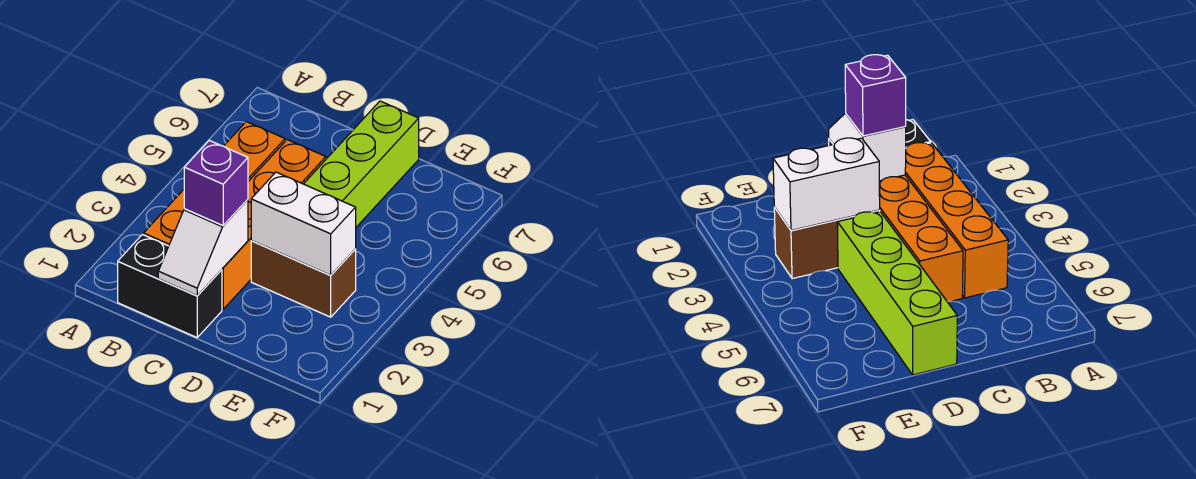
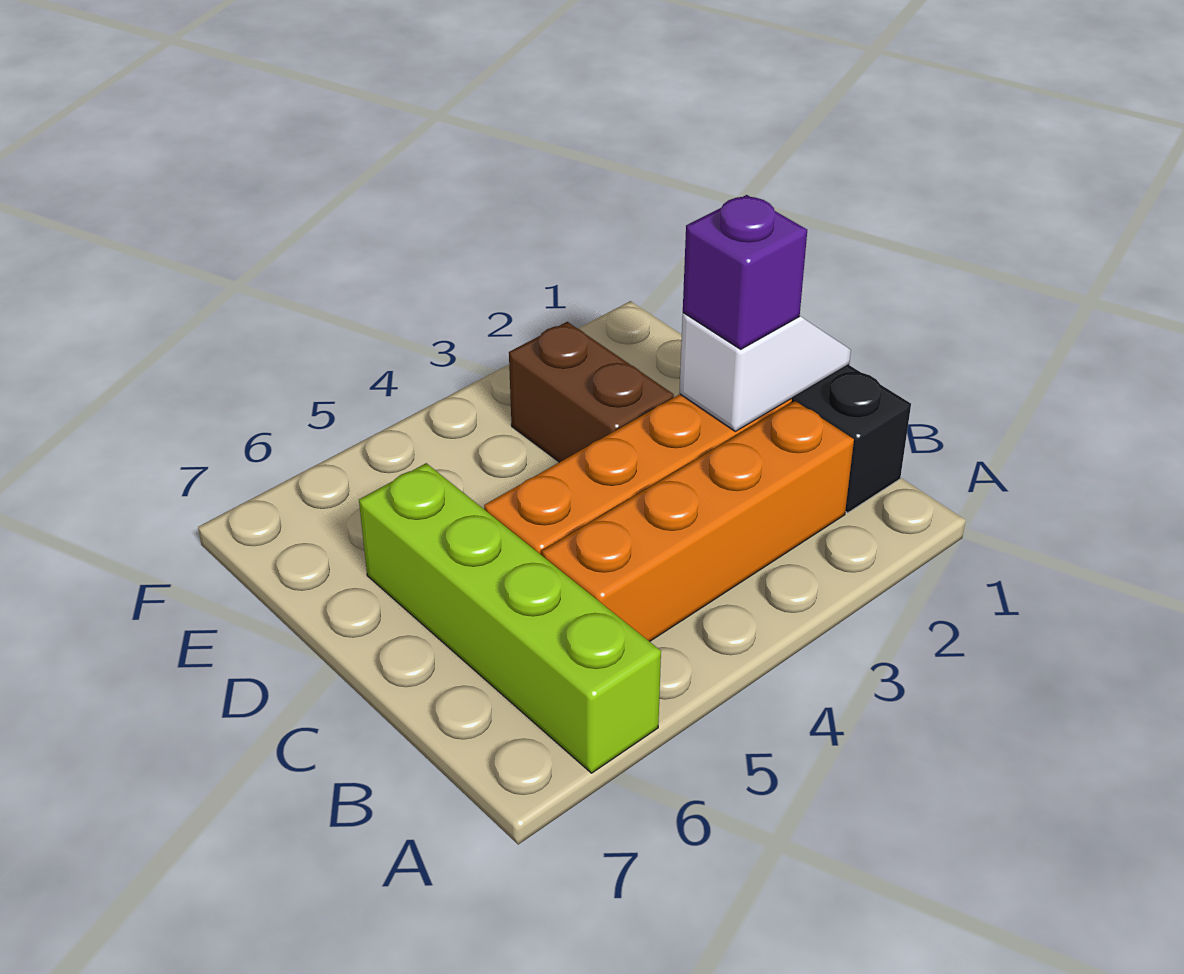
white brick D3:E3 level 2 -> none
lime brick D4:D7 level 1 -> lime brick A6:D6 level 1

